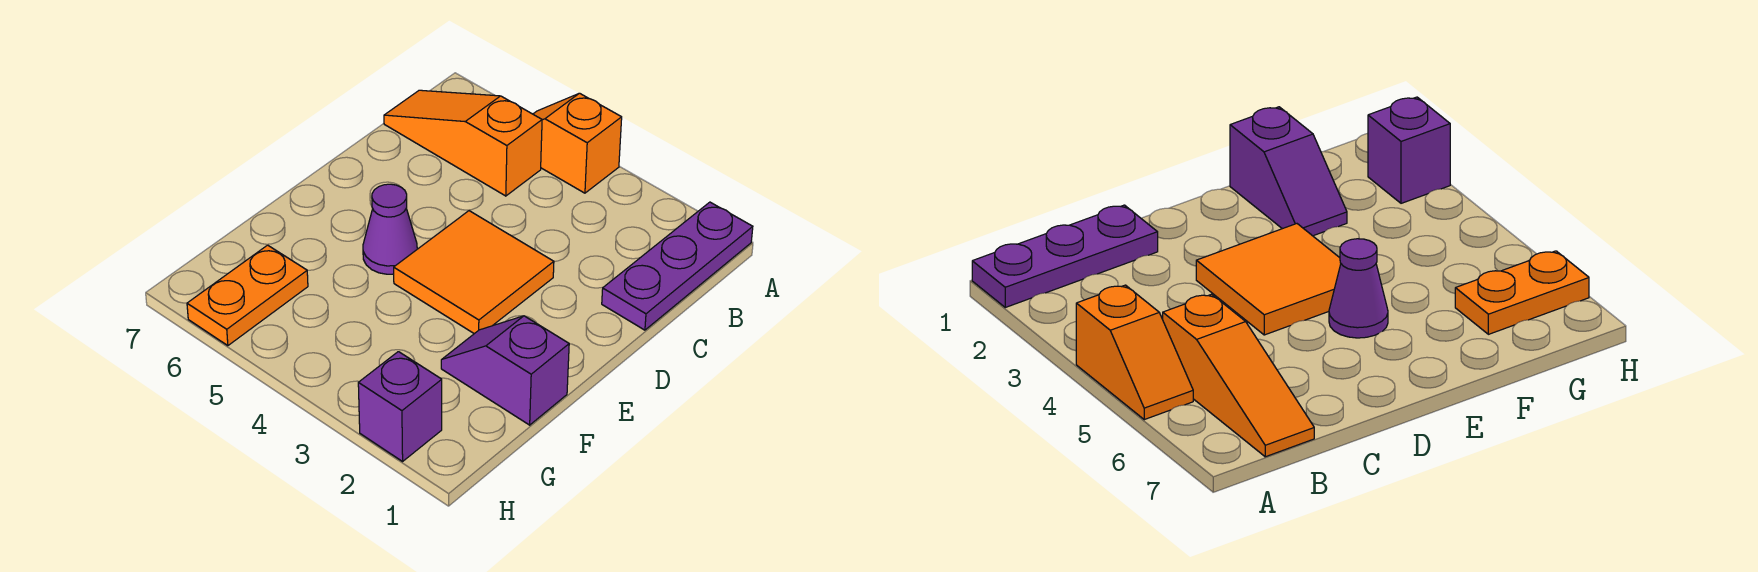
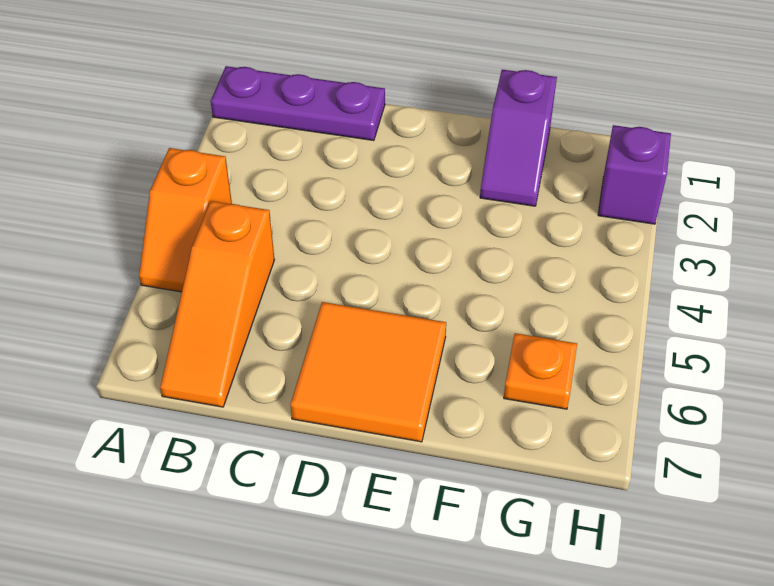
orange tile D3:E4 level 1 -> orange tile D6:E7 level 1
purple cone E5 level 1 -> none
orange plate G6:H6 level 1 -> orange plate G6 level 1

